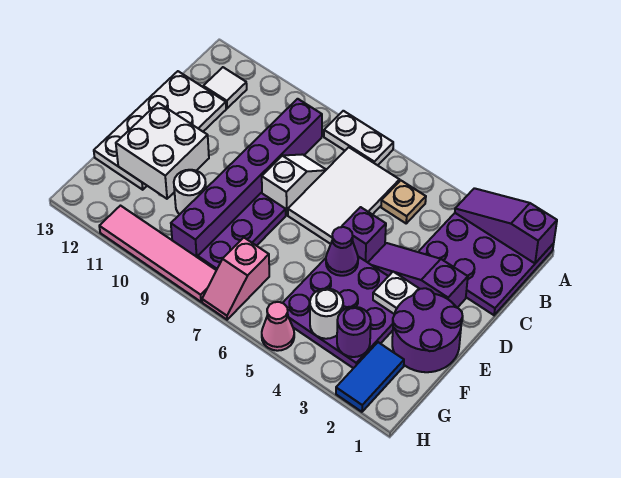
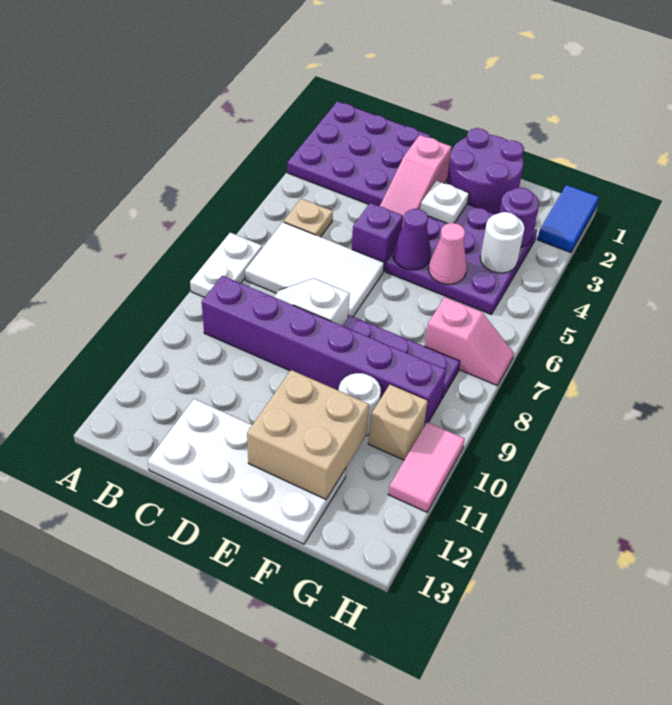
purple slope A1:A3 level 2 top 1 -> none
white tile B12 level 1 -> none
purple slope D2:D4 level 1 top 2 -> pink slope D2:D4 level 1 top 2
white brick E11:F12 level 2 -> tan brick E11:F12 level 2
blue tile G2:H2 level 1 -> blue tile H1:H2 level 1
none -> tan brick G10 level 1
pink cone H5 level 1 -> pink cone F5 level 2
pink tile H8:H11 level 1 -> pink tile H10:H11 level 1

